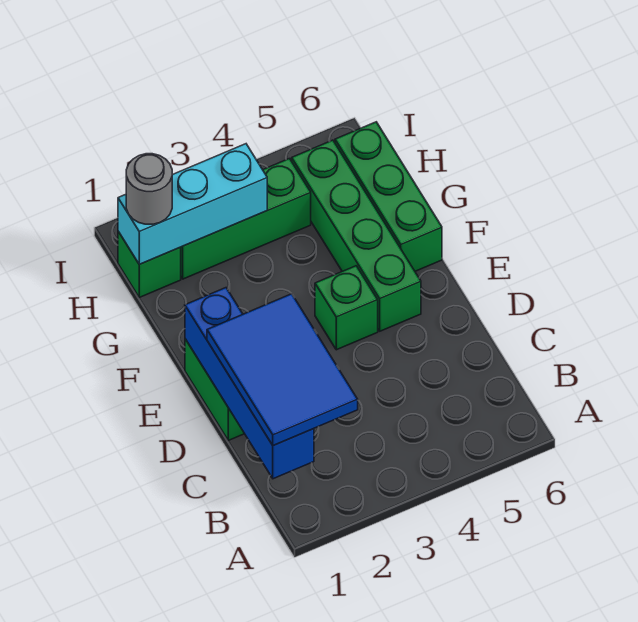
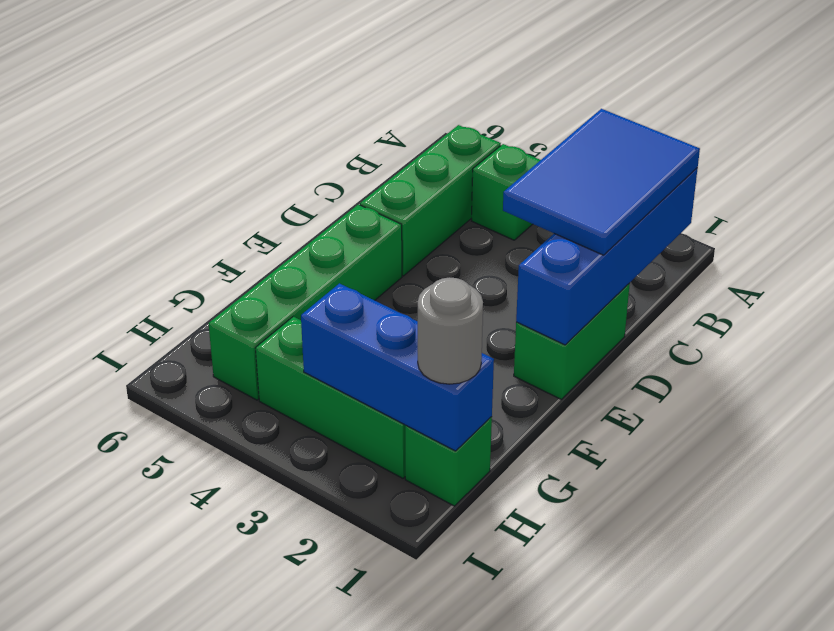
green brick E4 level 1 -> green brick B4 level 1
green brick F6:H6 level 1 -> green brick B5:D5 level 1
cyan brick H1:H3 level 2 -> blue brick H1:H3 level 2

